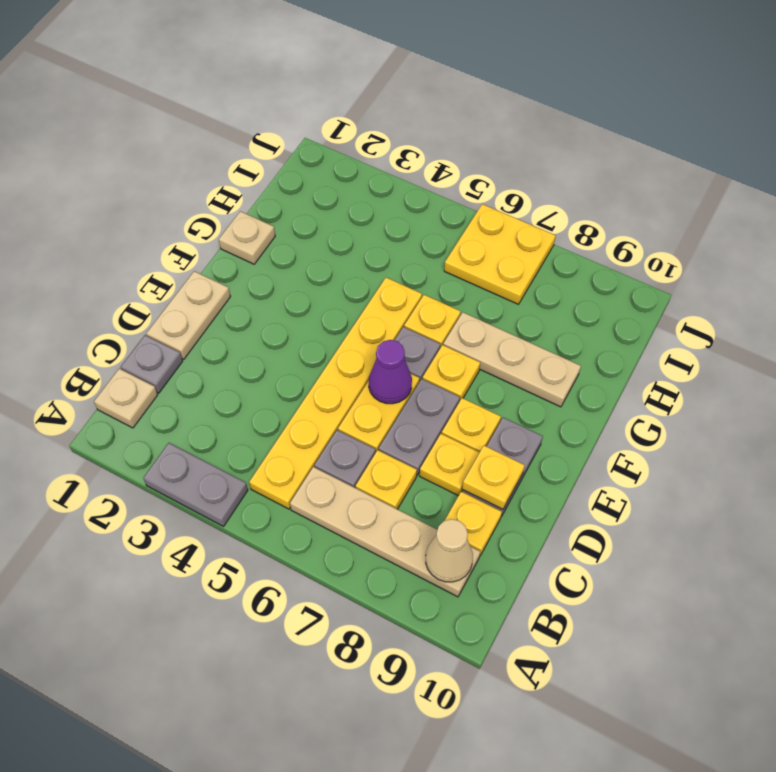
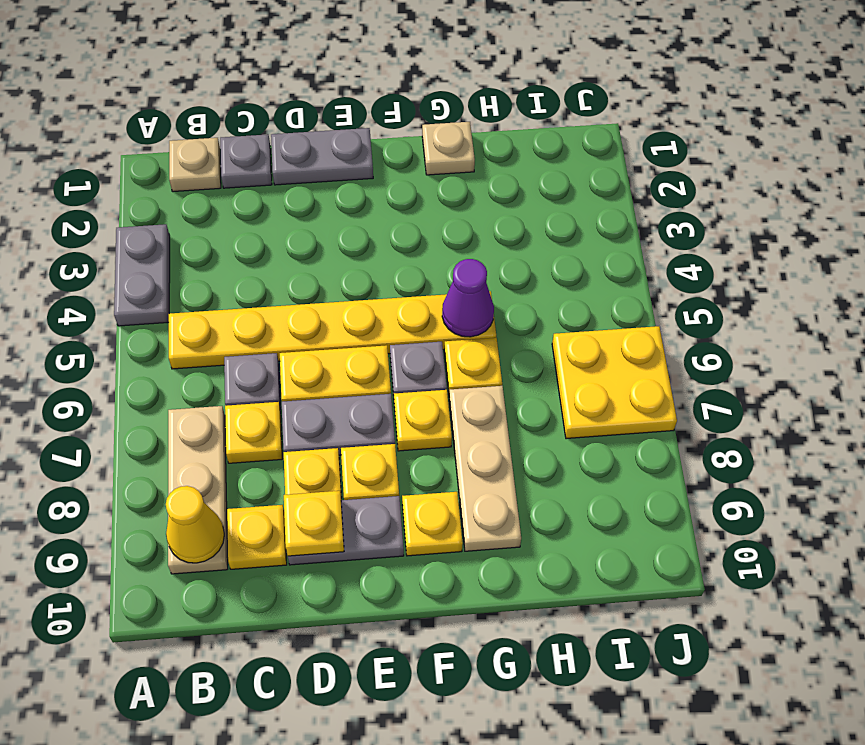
tan plate B6:B9 level 1 -> tan plate B7:B9 level 1
tan cone B9 level 2 -> yellow cone B9 level 2
tan plate D1:E1 level 1 -> grey plate D1:E1 level 1
purple cone E6 level 2 -> purple cone G5 level 2
none -> yellow plate F9 level 1

